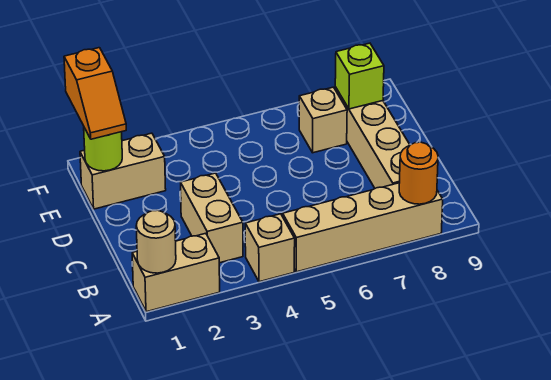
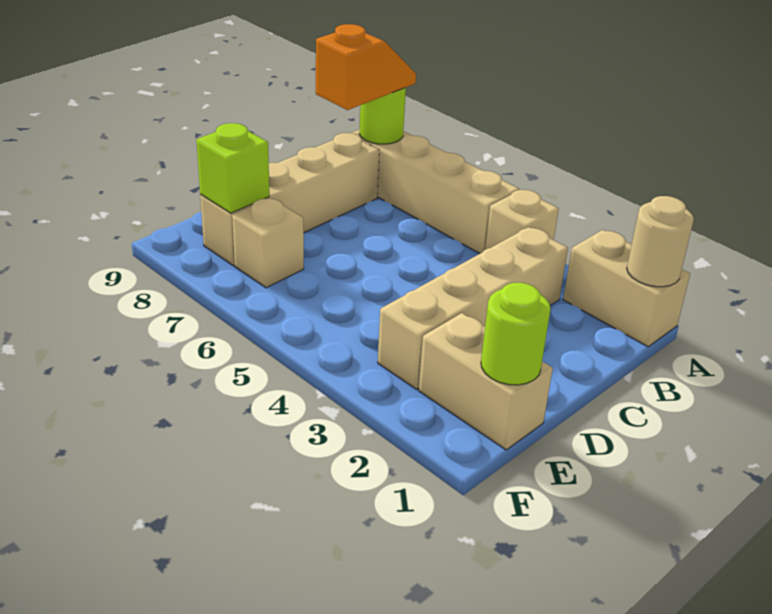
orange round brick A8 level 2 -> lime round brick A8 level 2
tan brick B3:C3 level 1 -> tan brick B3:E3 level 1
orange slope E1:F1 level 3 top F -> orange slope A8:B8 level 3 top B

